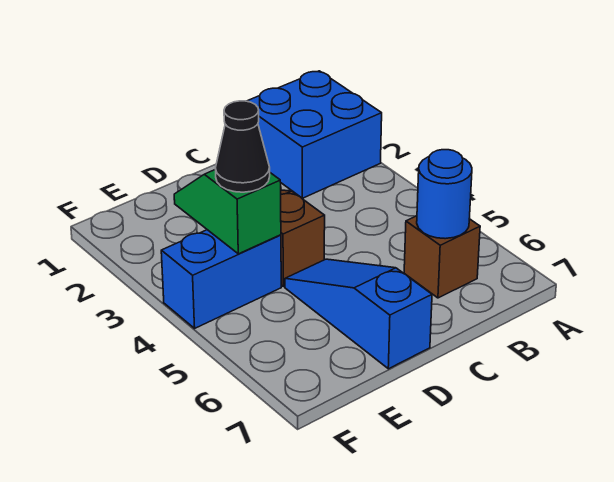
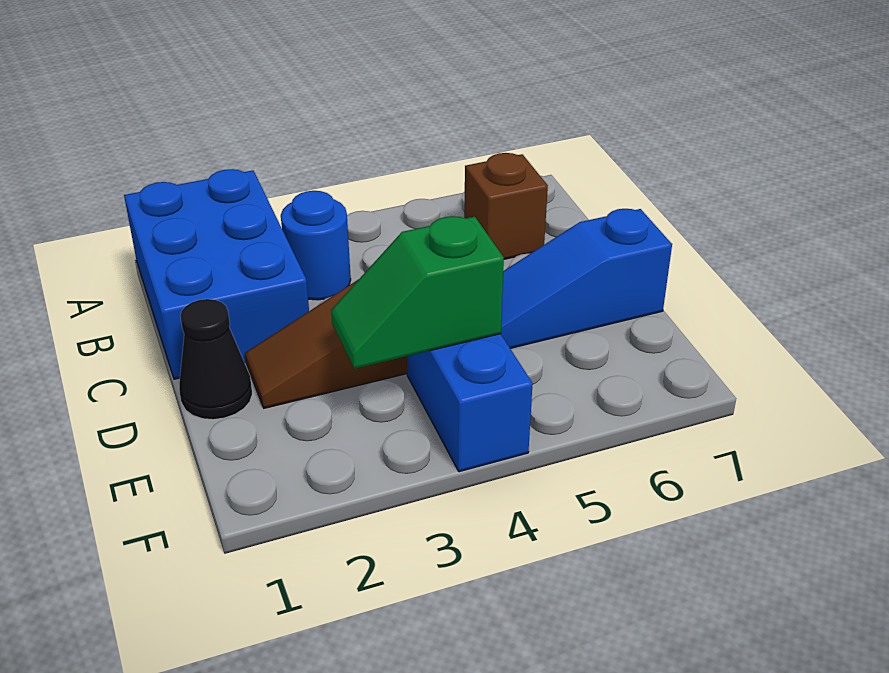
blue brick A1:B2 level 1 -> blue brick A1:C2 level 1
blue round brick B6 level 2 -> blue round brick B3 level 1
black cone E4 level 3 -> black cone D1 level 1

